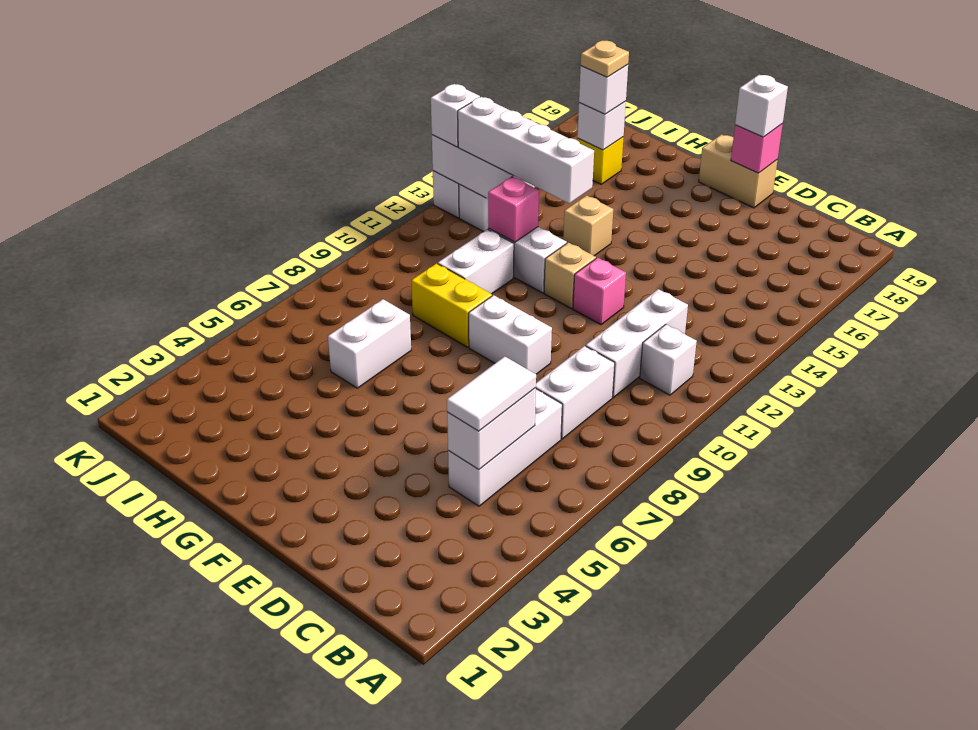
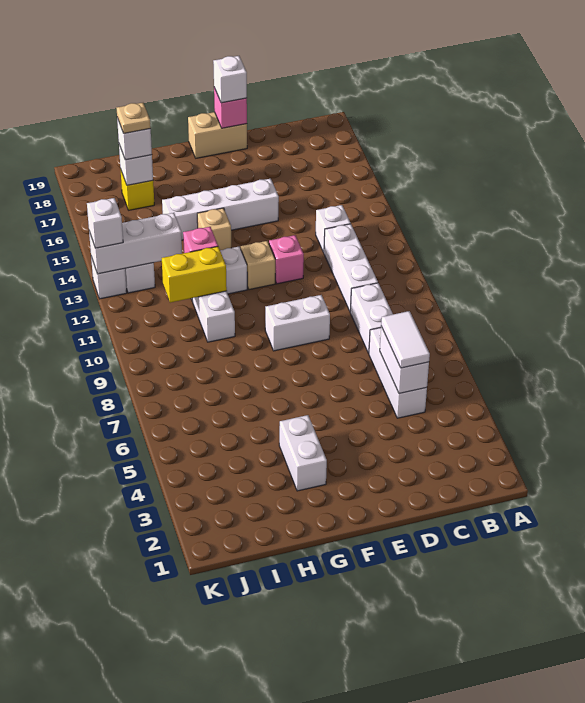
white brick B11 level 1 -> white brick C13 level 1
yellow brick G9:H9 level 1 -> yellow brick H11:I11 level 2
white brick G13:J13 level 3 -> white brick E15:H15 level 1
white brick H6:H7 level 1 -> white brick G3:G4 level 1

